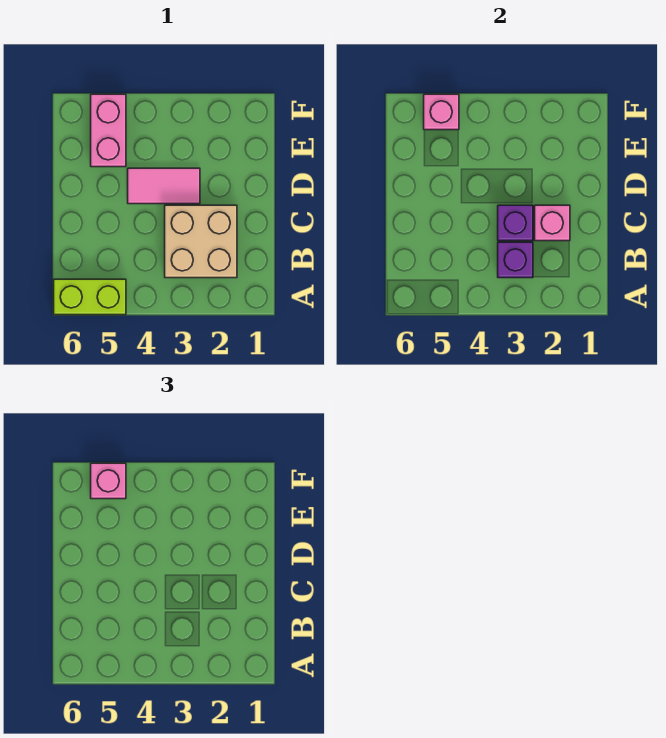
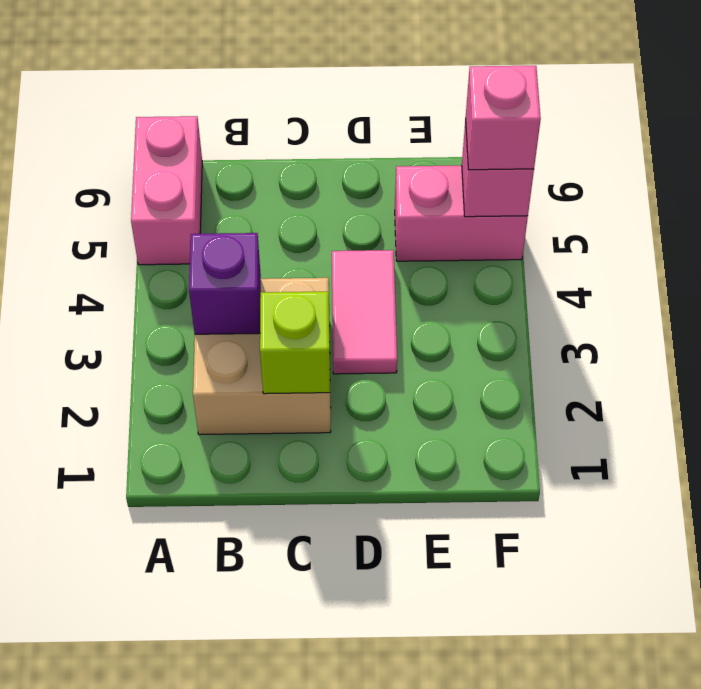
lime brick A5:A6 level 1 -> pink brick A5:A6 level 1
pink brick C2 level 2 -> lime brick C2 level 2
purple brick C3 level 2 -> none

